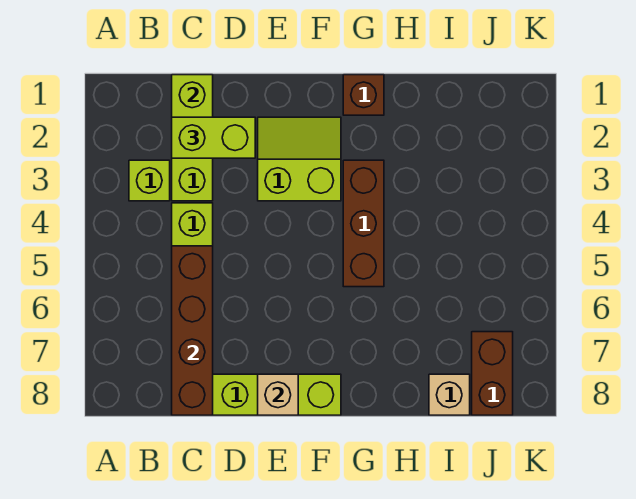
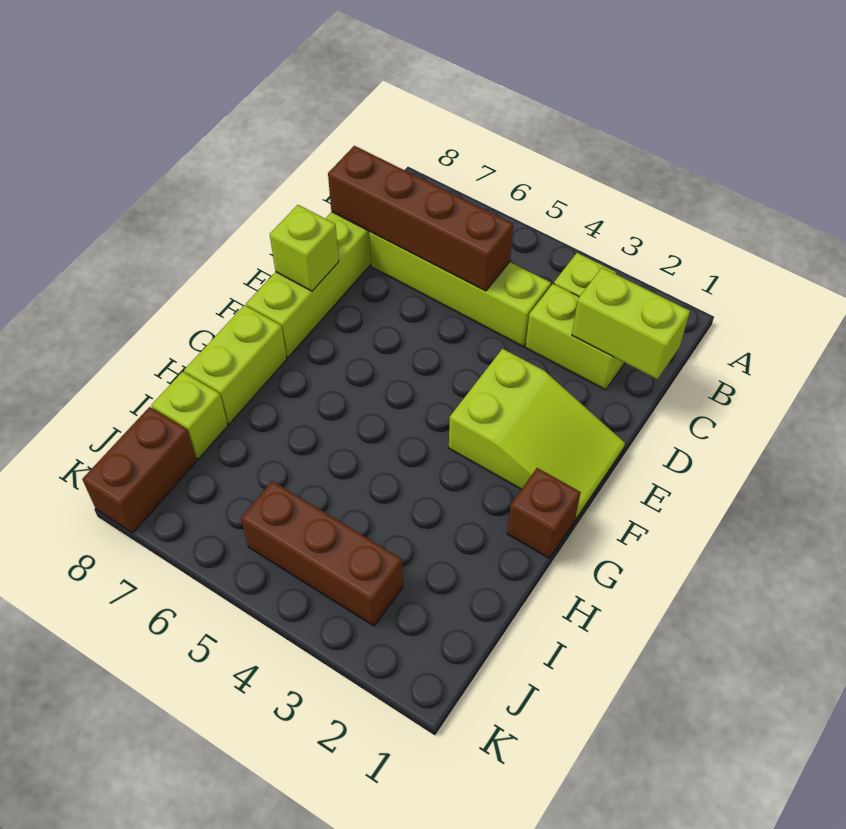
lime brick C2:D2 level 3 -> lime brick G8:H8 level 1
lime slope E2:F3 level 1 top 3 -> lime slope E1:F3 level 1 top 3
tan brick E8 level 2 -> lime brick E8 level 2
brown brick G3:G5 level 1 -> brown brick J3:J5 level 1
tan brick I8 level 1 -> lime brick I8 level 1
brown brick J7:J8 level 1 -> brown brick J8:K8 level 1

